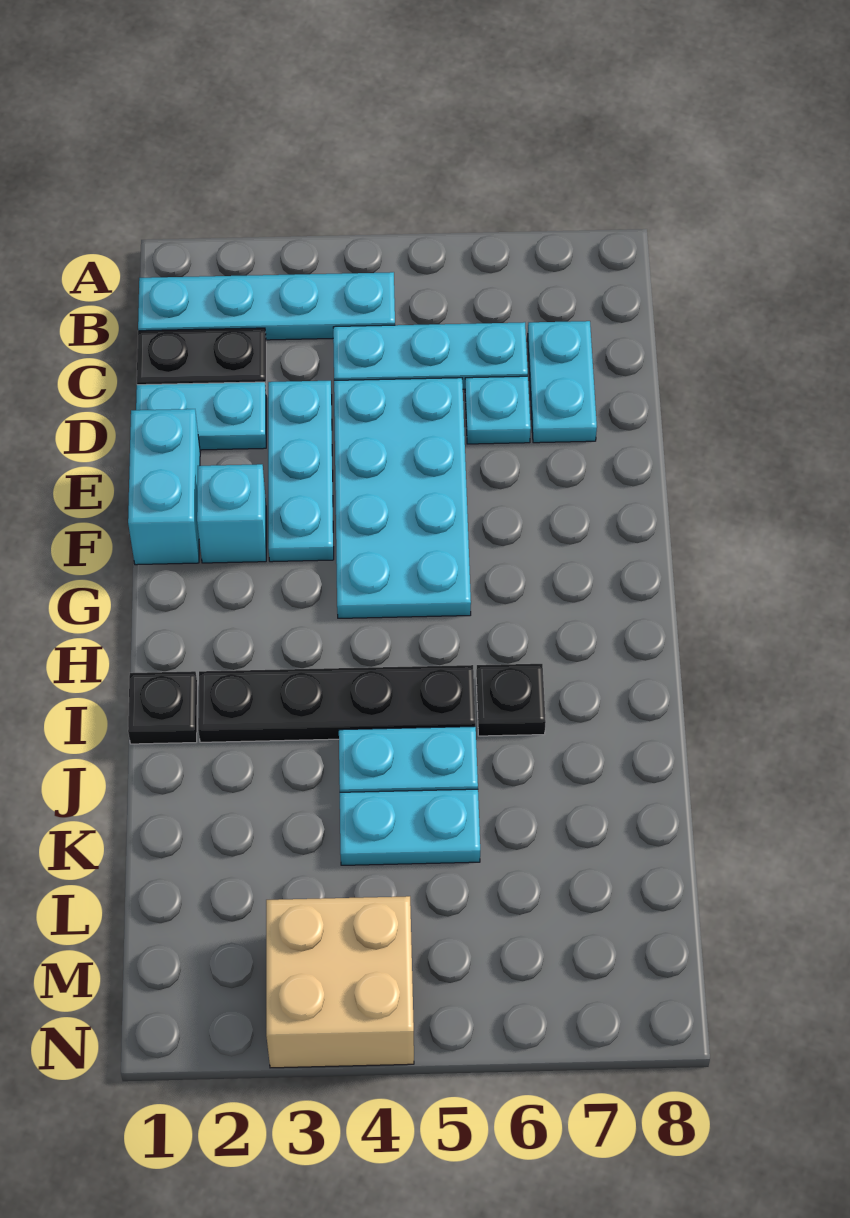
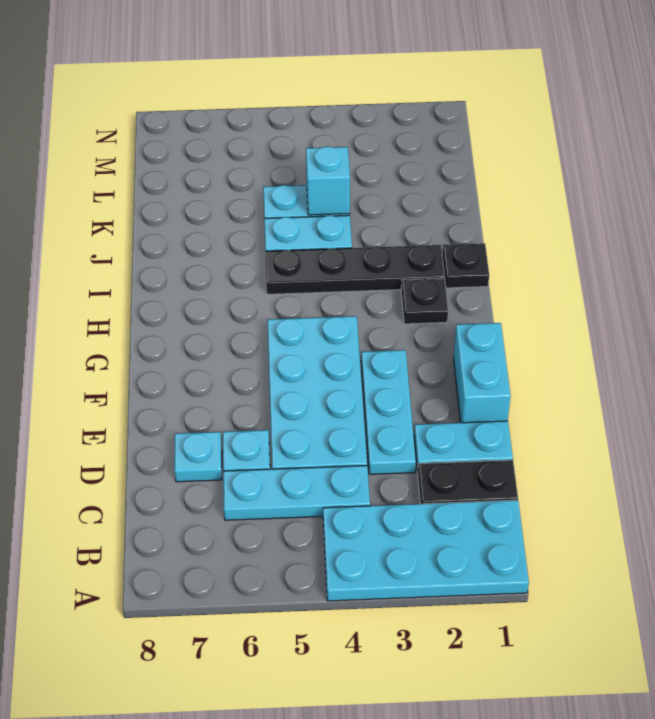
cyan plate B1:B4 level 1 -> cyan plate A1:B4 level 1
cyan plate C7:D7 level 1 -> cyan plate D7 level 1
cyan brick F2 level 1 -> cyan brick K4 level 2
black plate I6 level 1 -> black plate H2 level 1
tan brick M3:N4 level 1 -> none

